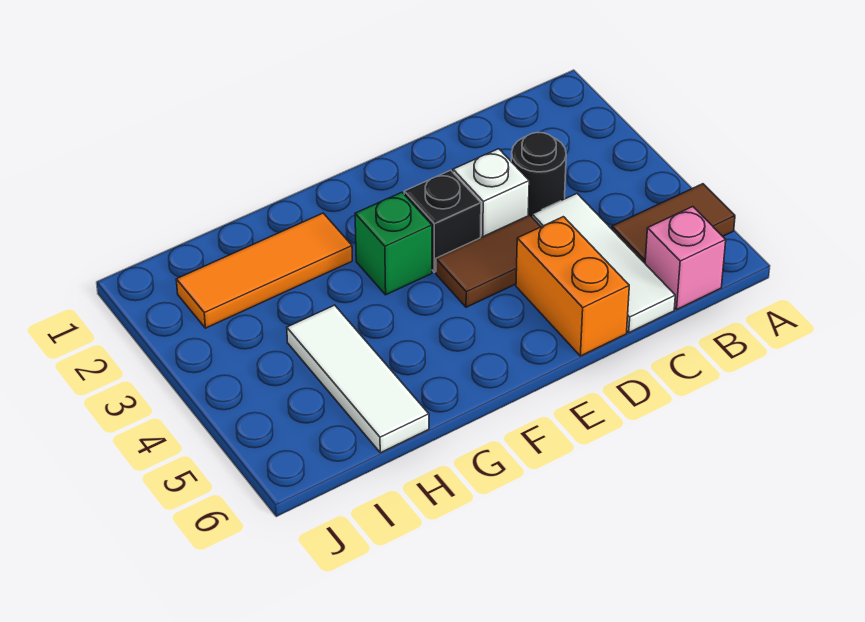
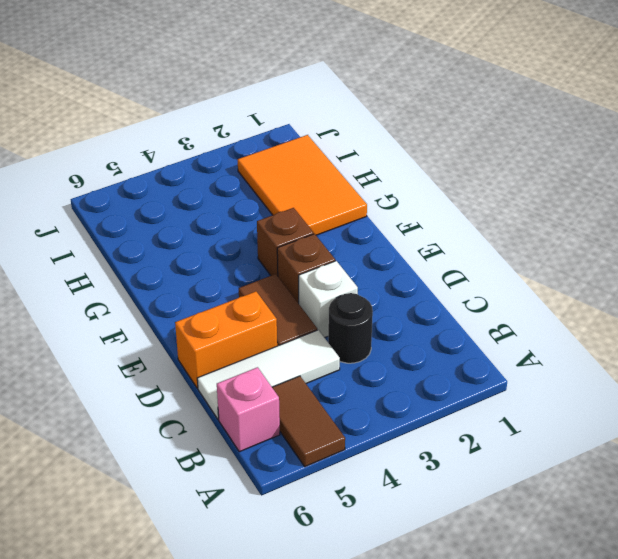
black brick E3 level 1 -> brown brick E3 level 1
green brick F3 level 1 -> brown brick F3 level 1
orange tile G2:I2 level 1 -> orange tile G1:I2 level 1
white tile H4:H6 level 1 -> none

